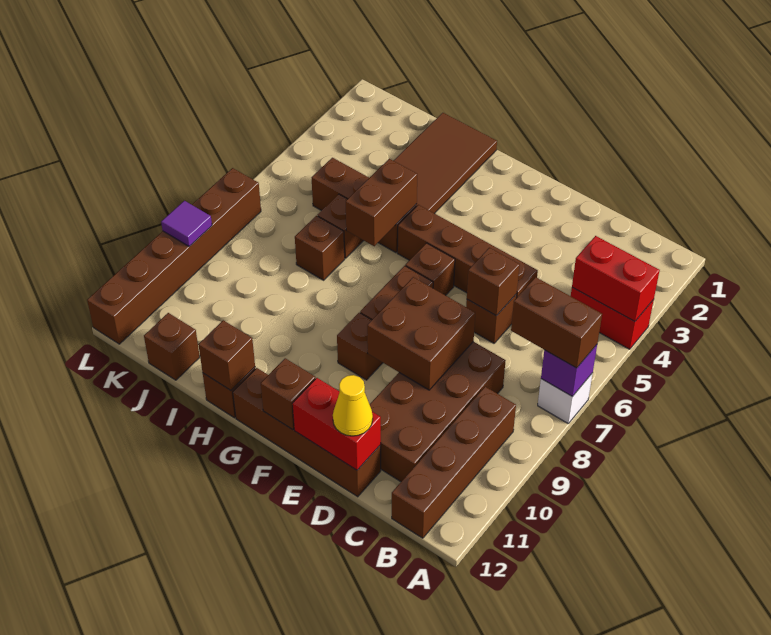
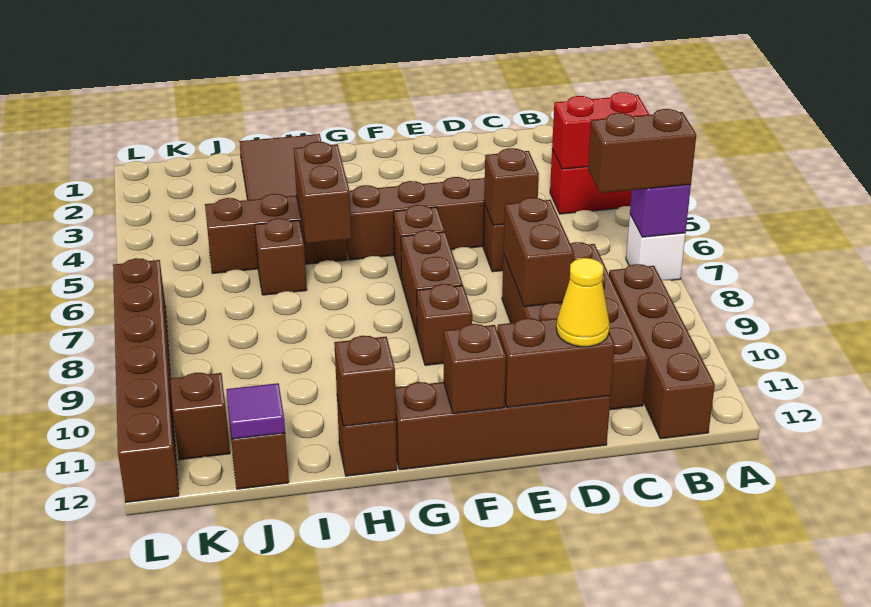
brown brick D8:E9 level 2 -> brown brick D8:D9 level 2
red brick D12:E12 level 2 -> brown brick D12:E12 level 2
brown brick I7 level 1 -> brown brick K11 level 1
purple tile L9 level 2 -> purple tile J12 level 2

